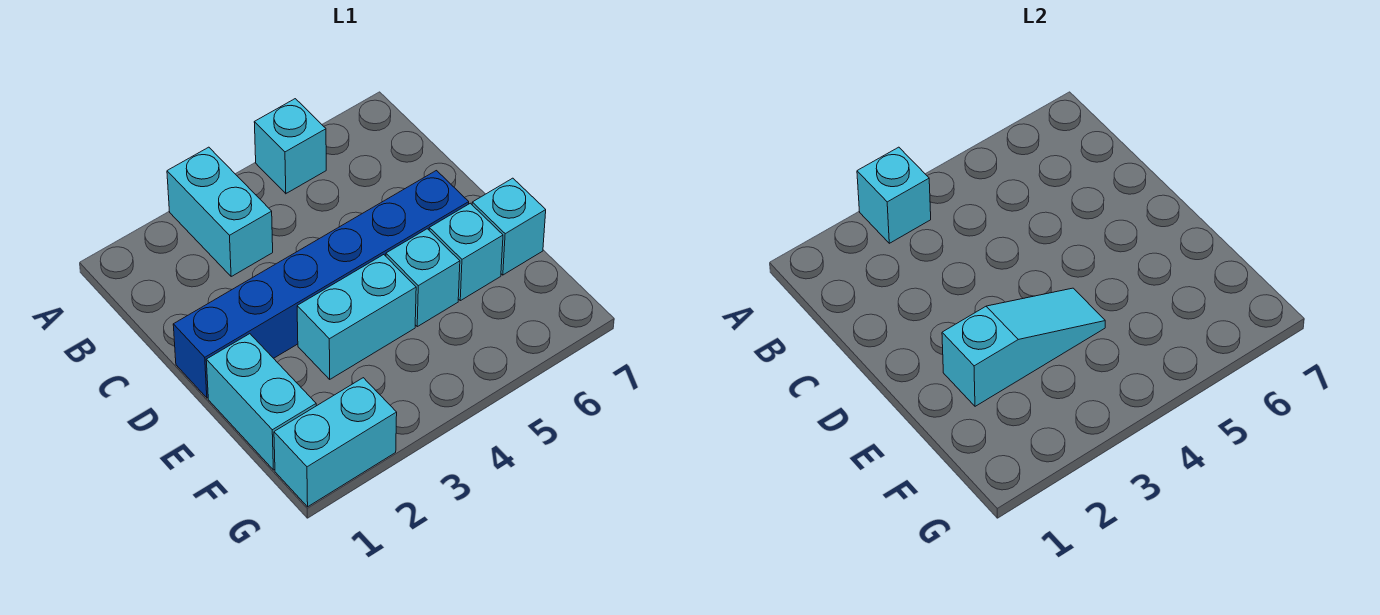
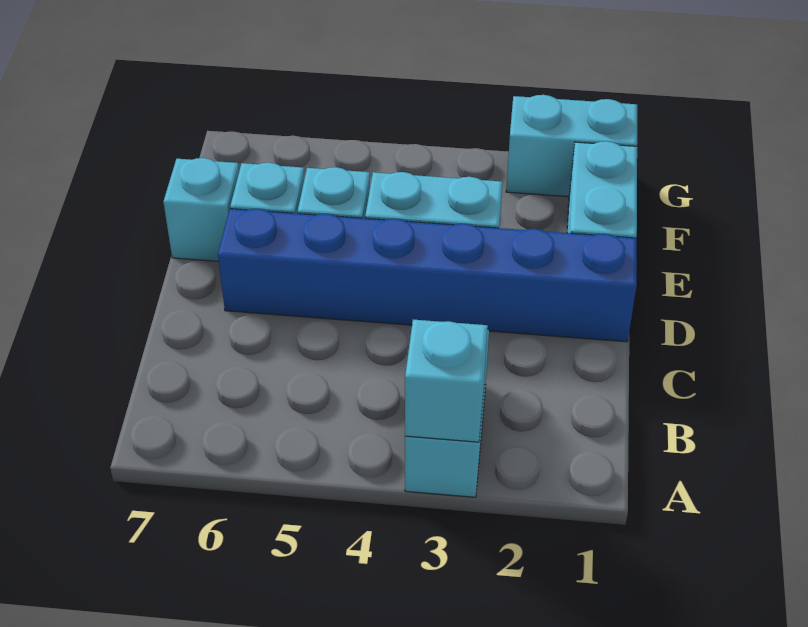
cyan brick A5 level 1 -> none
cyan slope E2:E4 level 2 top 2 -> none

